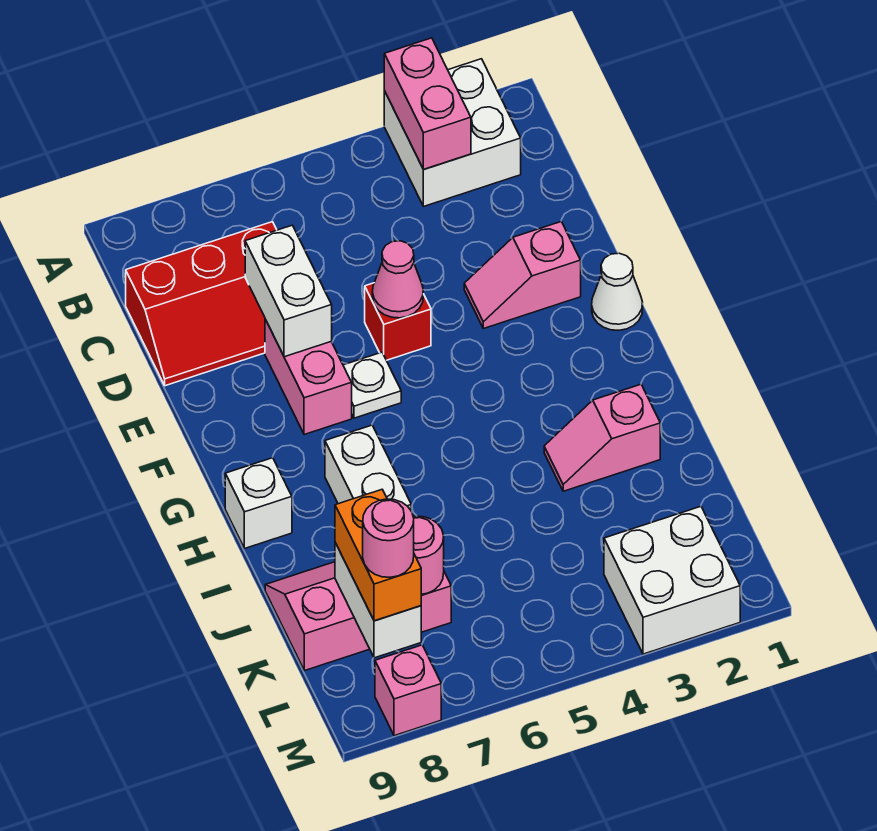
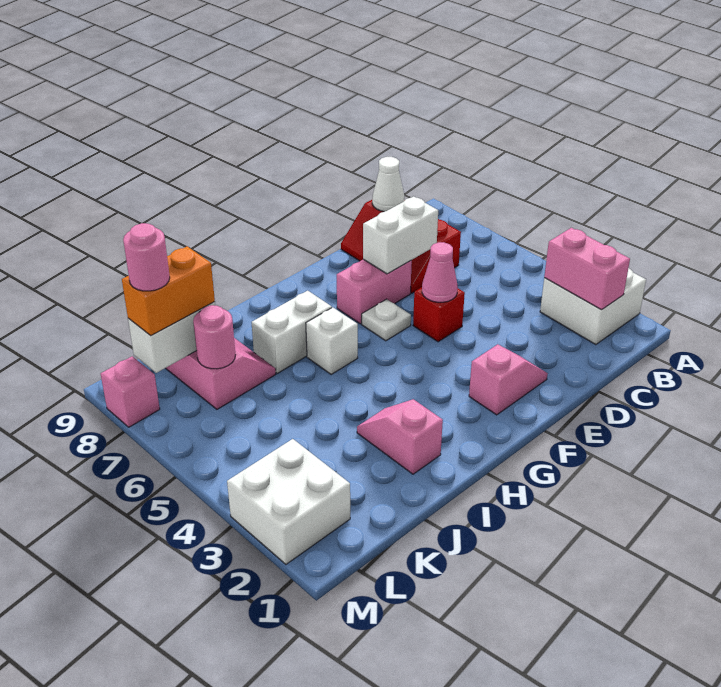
pink brick A3:B3 level 2 -> pink brick B2:B3 level 2
pink slope E2:E3 level 1 top 2 -> pink slope E2:F2 level 1 top F
white cone F1 level 1 -> white cone C9 level 2
white brick H9 level 1 -> white brick H6 level 1

